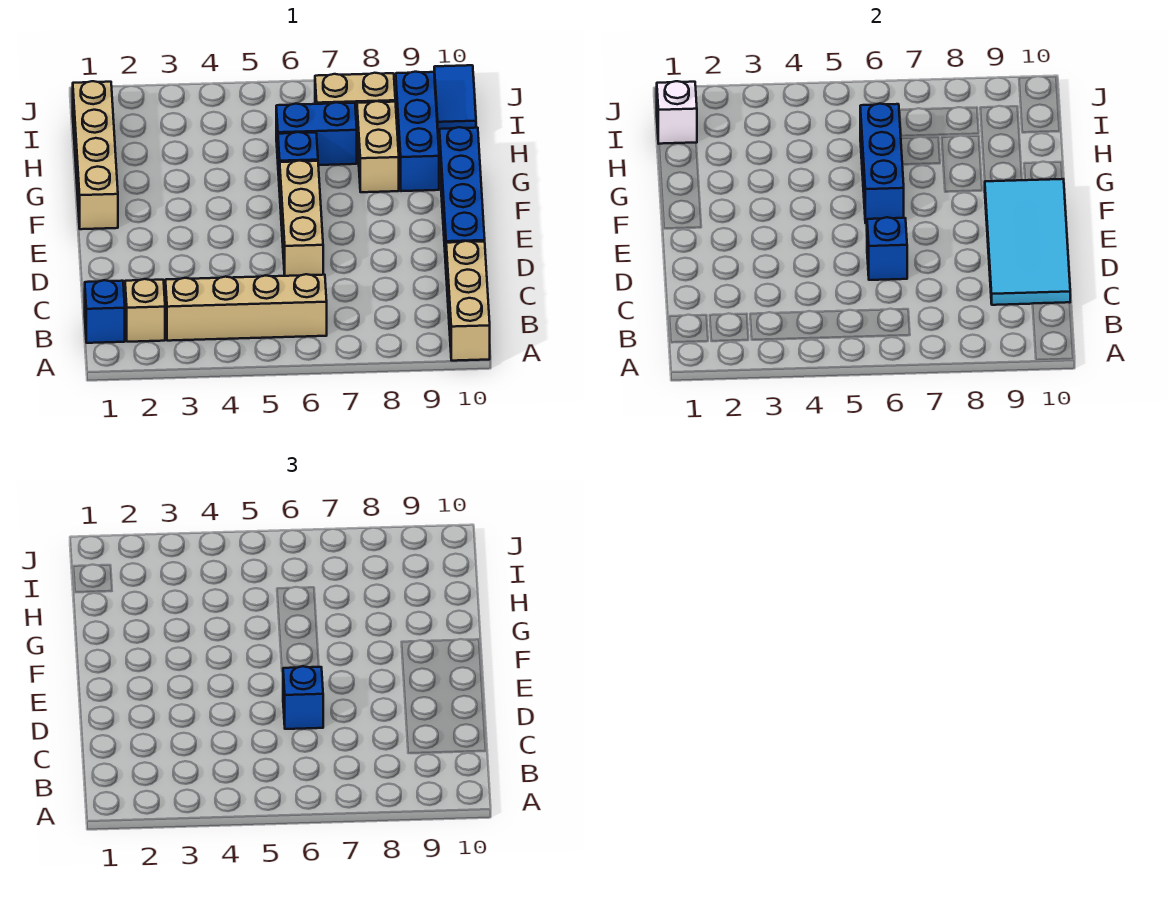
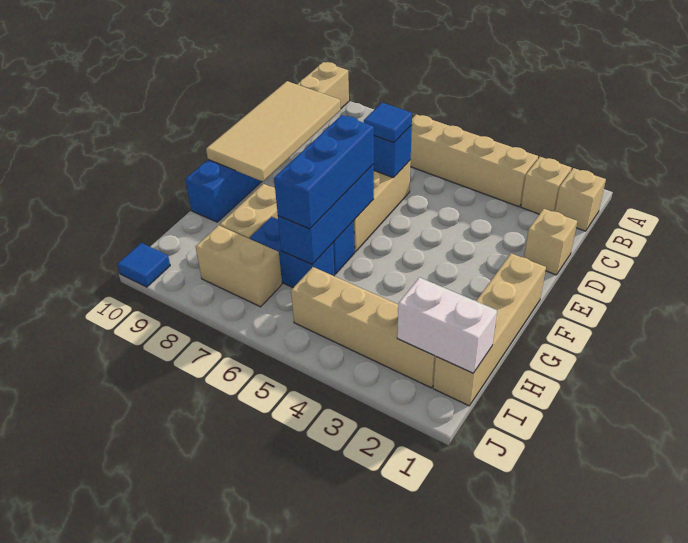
blue brick B1 level 1 -> tan brick B1 level 1
cyan tile C9:F10 level 2 -> tan tile C9:F10 level 2
none -> tan brick D1 level 1
blue brick D6 level 3 -> blue tile D6 level 3
blue brick G9:I9 level 1 -> blue brick F6:H6 level 3
white brick I1 level 2 -> white brick I1:I2 level 2
none -> tan brick I2:I5 level 1
blue tile I10:J10 level 1 -> blue tile J10 level 1

